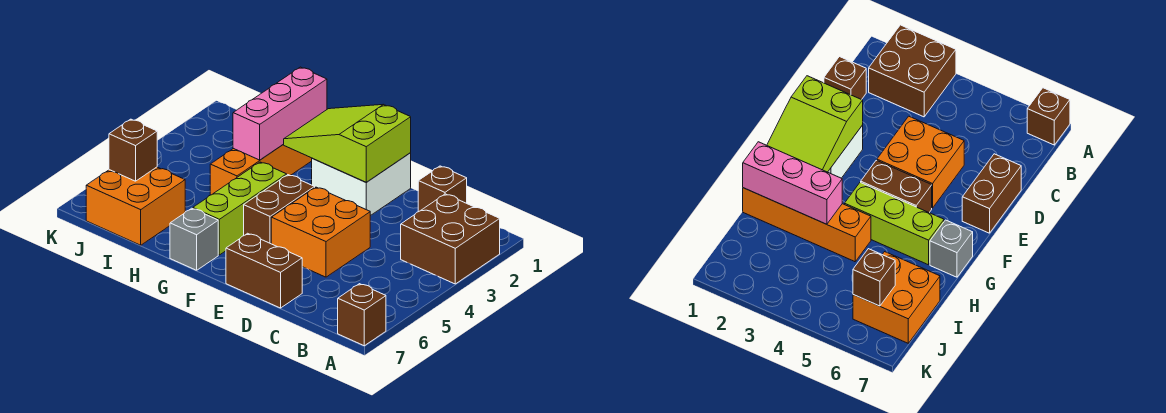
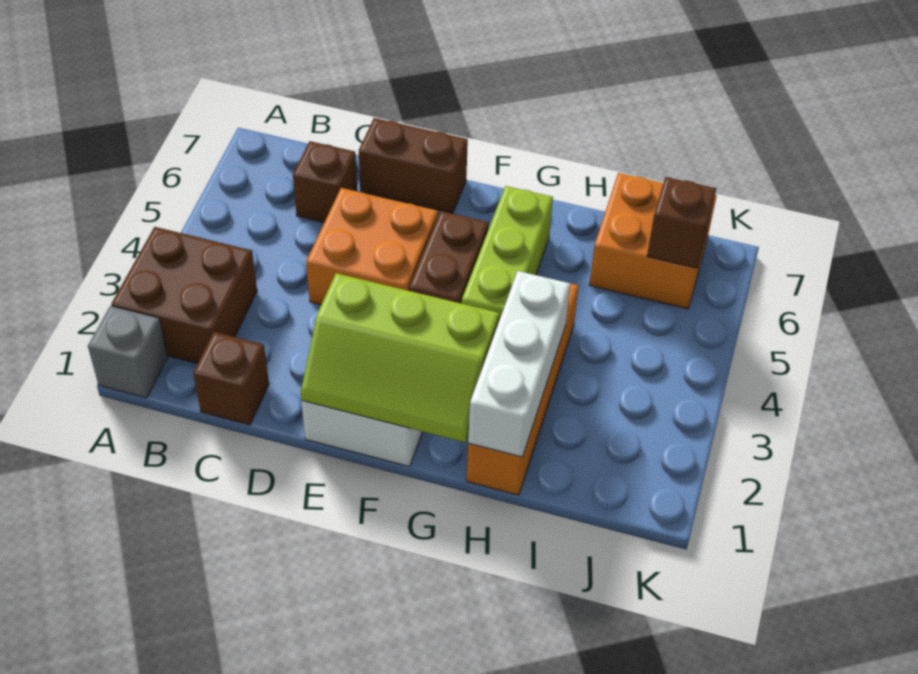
brown brick A7 level 1 -> brown brick C6 level 1
lime slope E1:G2 level 2 top E -> lime slope E1:G2 level 2 top 2
grey brick G7 level 1 -> grey brick A1 level 1
pink brick H1:H3 level 2 -> white brick H1:H3 level 2

